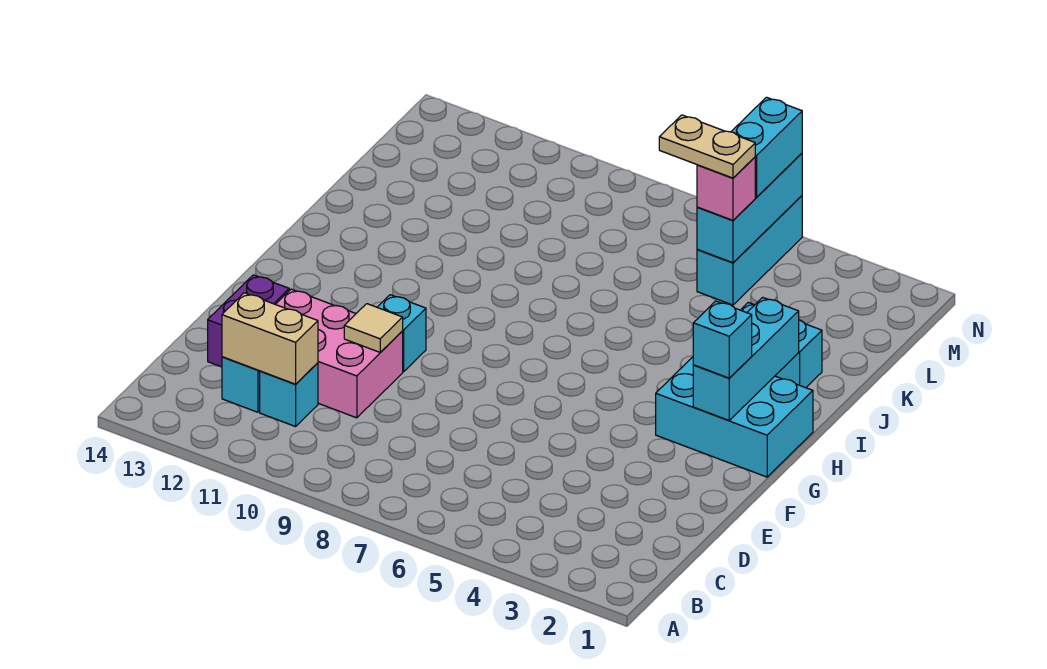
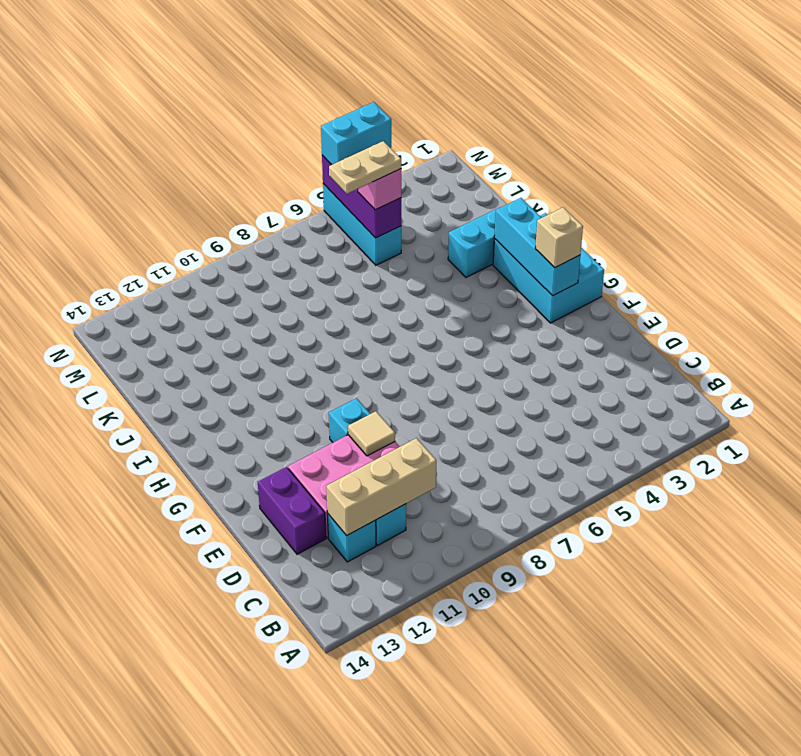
tan brick C11:C12 level 2 -> tan brick C10:C12 level 2
cyan brick G1:H3 level 1 -> cyan brick G1:I2 level 1
cyan brick G2 level 3 -> tan brick G2 level 3
cyan brick L5:N5 level 2 -> purple brick L5:N5 level 2
cyan brick M5:N5 level 3 -> cyan brick N4:N5 level 3

